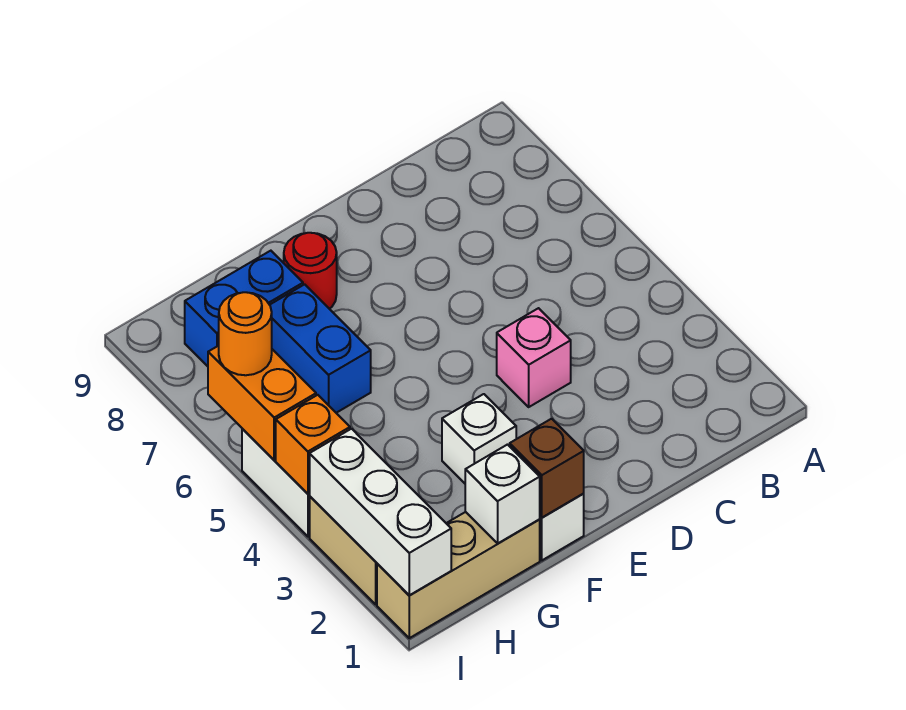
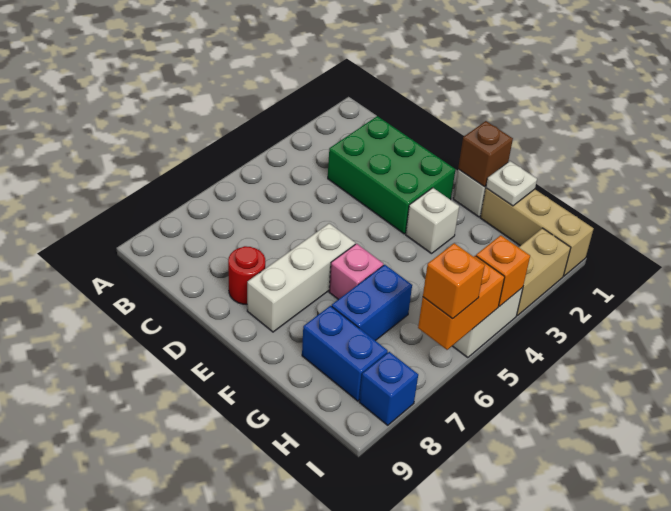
none -> green brick C2:E3 level 1
pink brick D4 level 1 -> pink brick F6 level 1
red round brick F8 level 1 -> red round brick D8 level 1
white brick G1 level 2 -> white plate G1 level 2
white brick I1:I3 level 2 -> white brick E6:E8 level 1
orange round brick I6 level 3 -> orange brick I6 level 3
none -> blue brick I8 level 1

